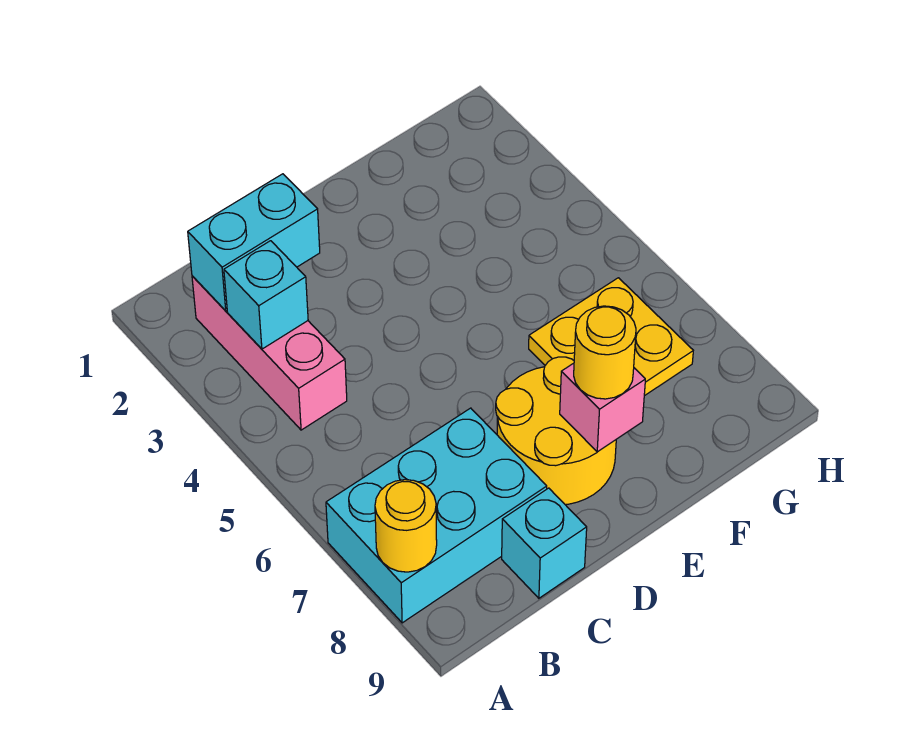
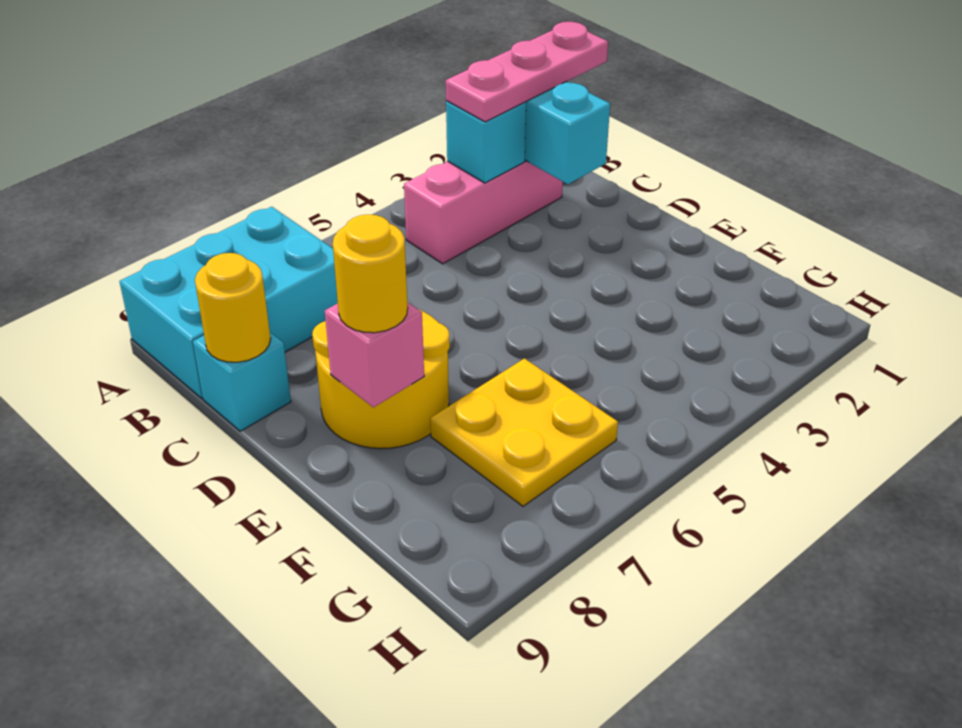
cyan brick A7:C8 level 1 -> cyan brick A7:B9 level 1
yellow round brick A8 level 2 -> yellow round brick C9 level 2
none -> pink plate B1:B3 level 3

